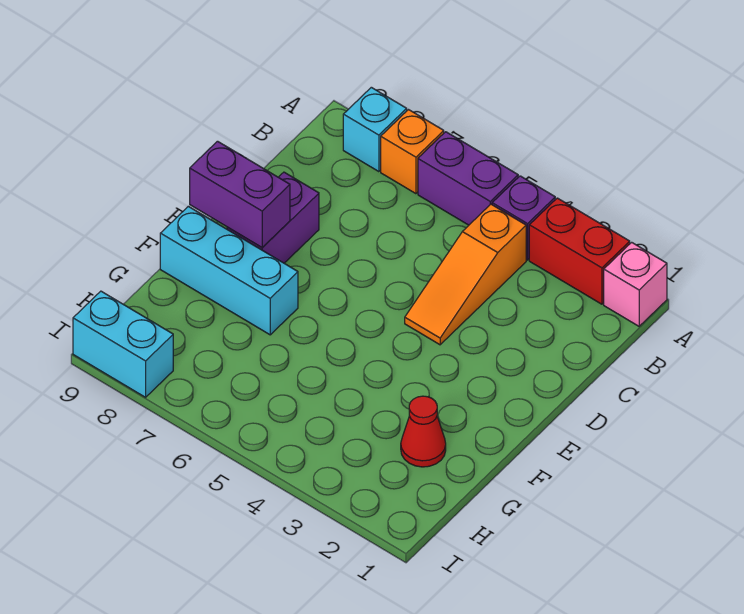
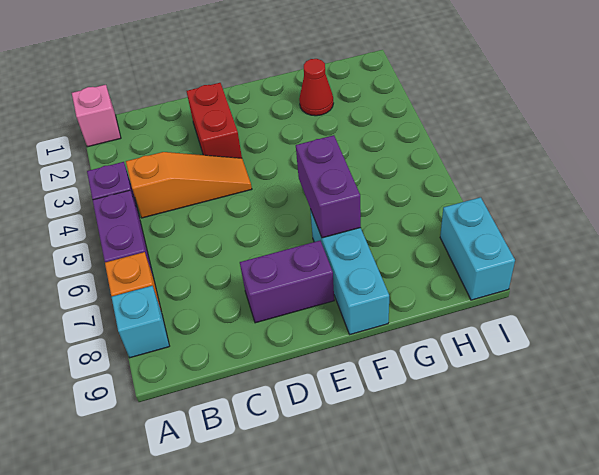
red brick A2:A3 level 1 -> red brick D2:D3 level 1
purple brick E8:E9 level 2 -> purple brick F6:F7 level 2

